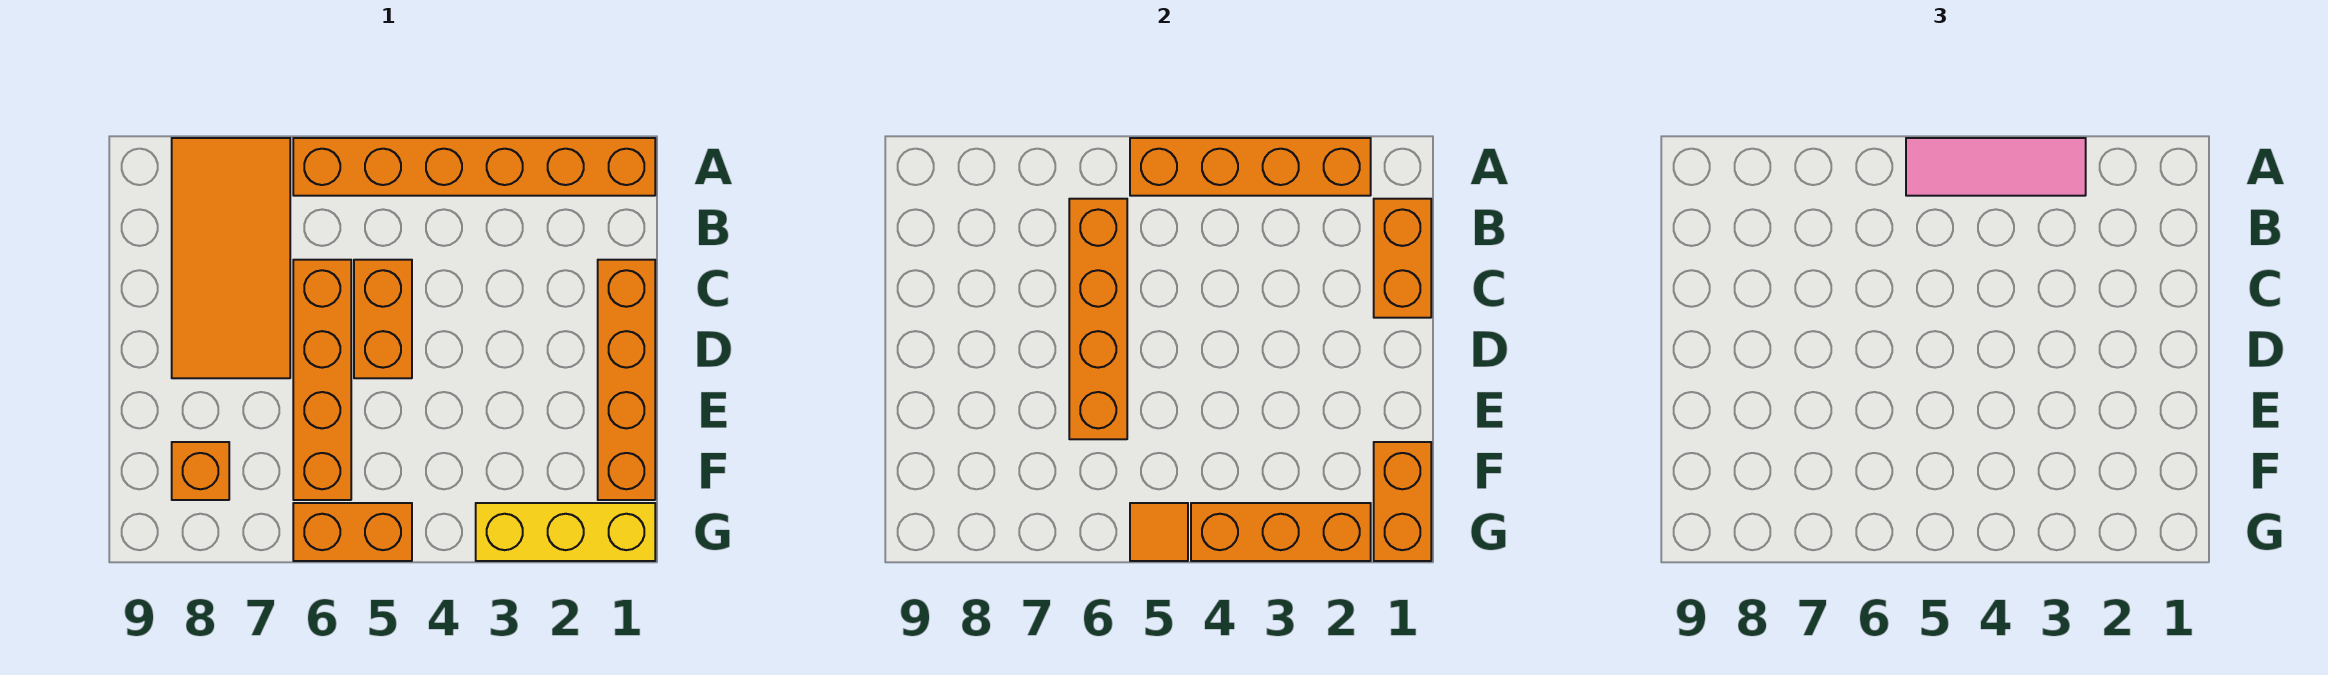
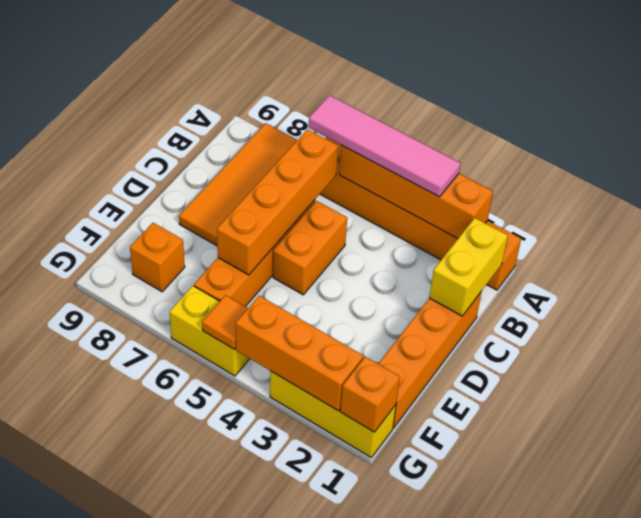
pink tile A3:A5 level 3 -> pink tile A3:A6 level 3
orange brick B1:C1 level 2 -> yellow brick B1:C1 level 2
orange brick F1:G1 level 2 -> orange brick G1 level 2
orange brick G5:G6 level 1 -> yellow brick G5:G6 level 1

